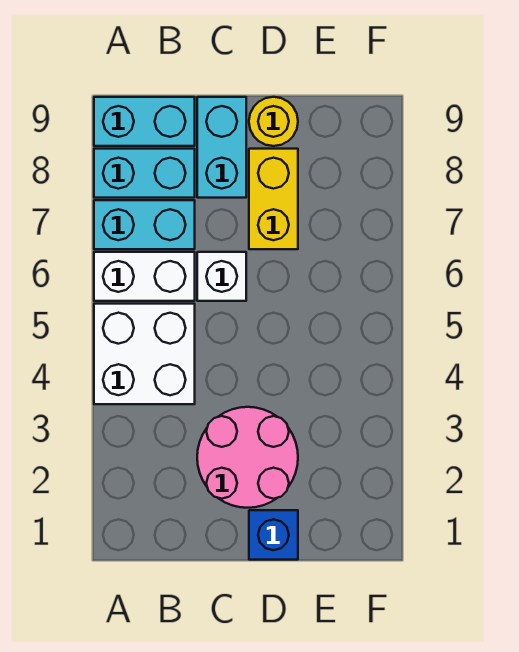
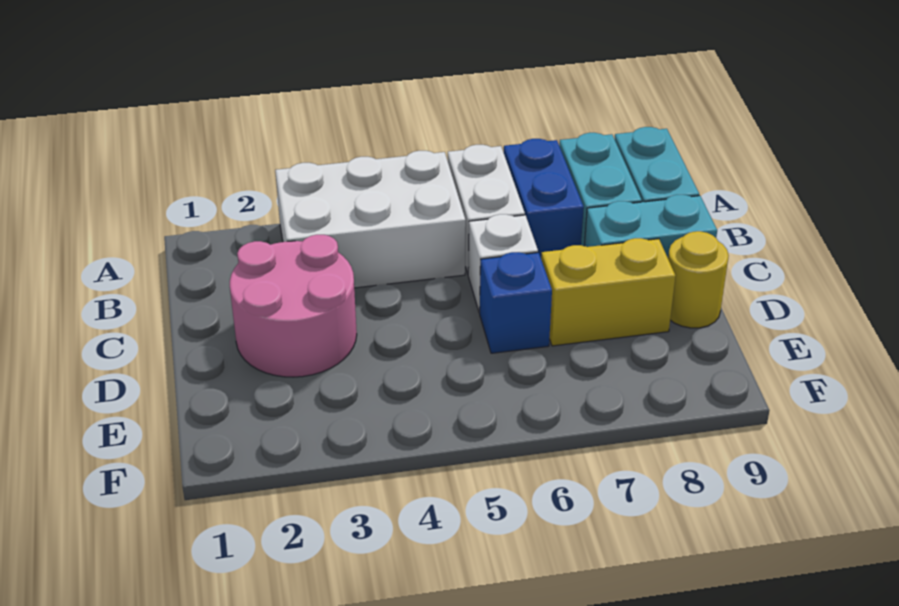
white brick A4:B5 level 1 -> white brick A3:B5 level 1
cyan brick A7:B7 level 1 -> blue brick A7:B7 level 1
blue brick D1 level 1 -> blue brick D6 level 1

